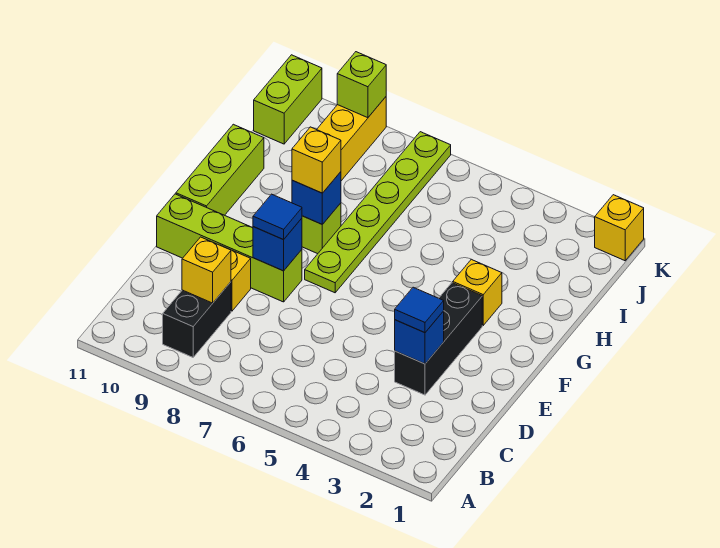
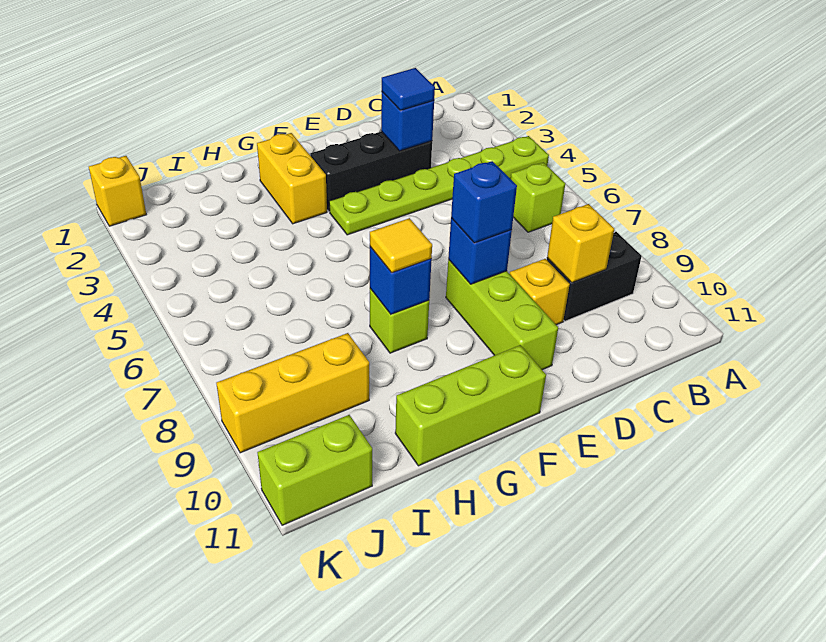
lime brick E8:E11 level 1 -> lime brick E8:E10 level 1
blue tile E8 level 3 -> blue brick E8 level 3
lime plate F7:K7 level 1 -> lime plate A4:F4 level 1
yellow brick G3 level 1 -> yellow brick G2:G3 level 1
yellow brick G8 level 3 -> yellow tile G8 level 3
lime brick K9 level 2 -> lime brick B6 level 1

